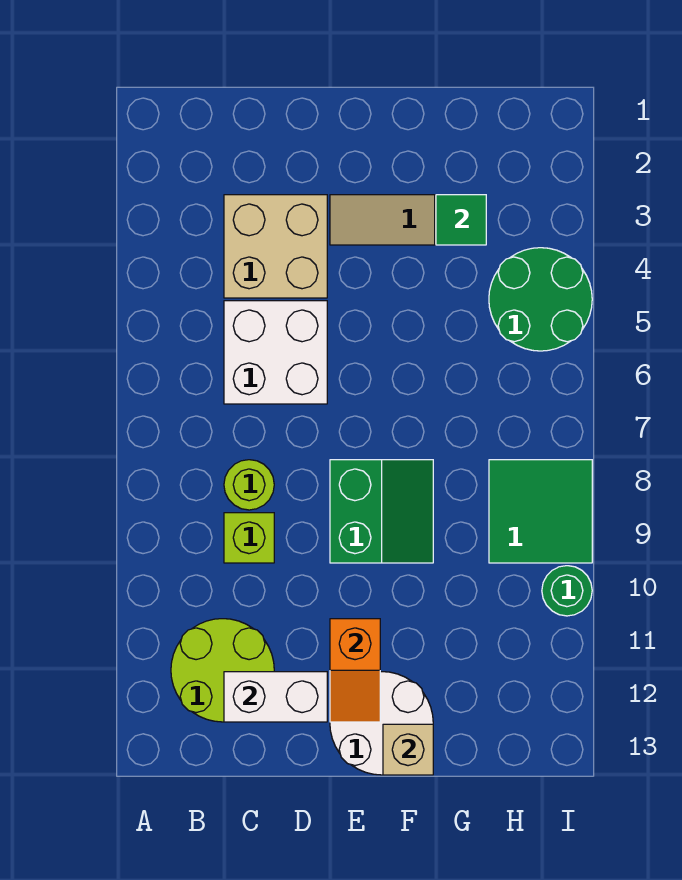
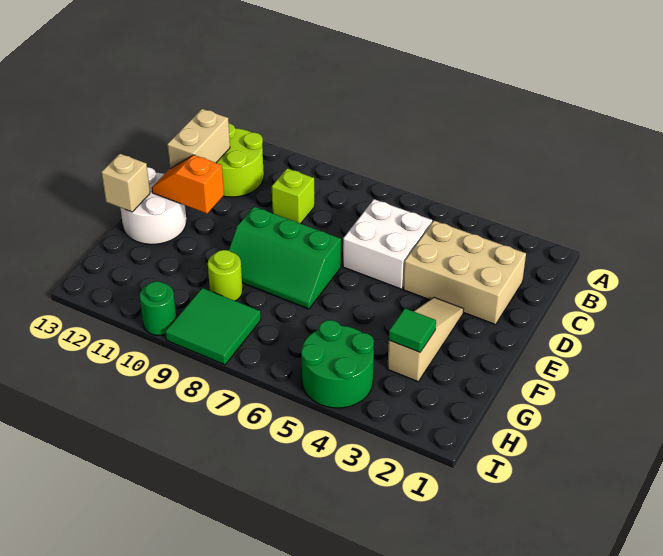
tan brick C3:D4 level 1 -> tan brick C2:D4 level 1
lime round brick C8 level 1 -> lime round brick G9 level 1
white brick C12:D12 level 2 -> tan brick C12:D12 level 2
green slope E8:F9 level 1 top E -> green slope E7:F9 level 1 top E

